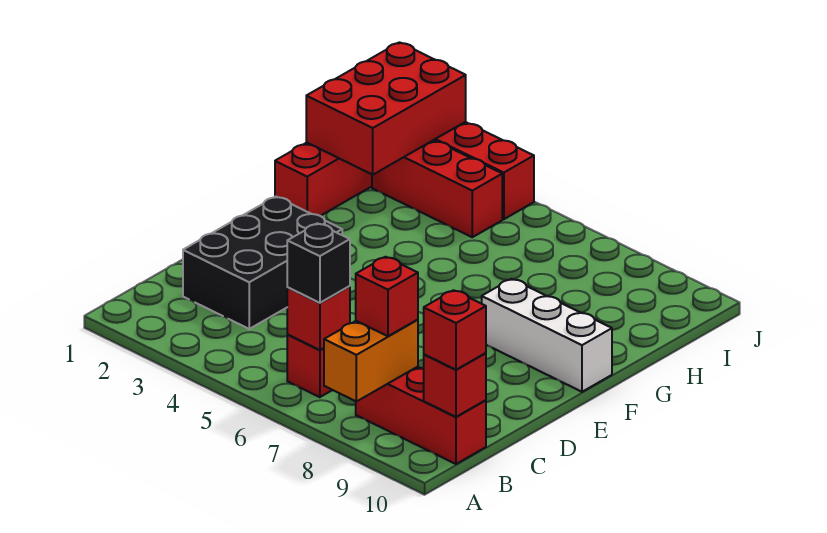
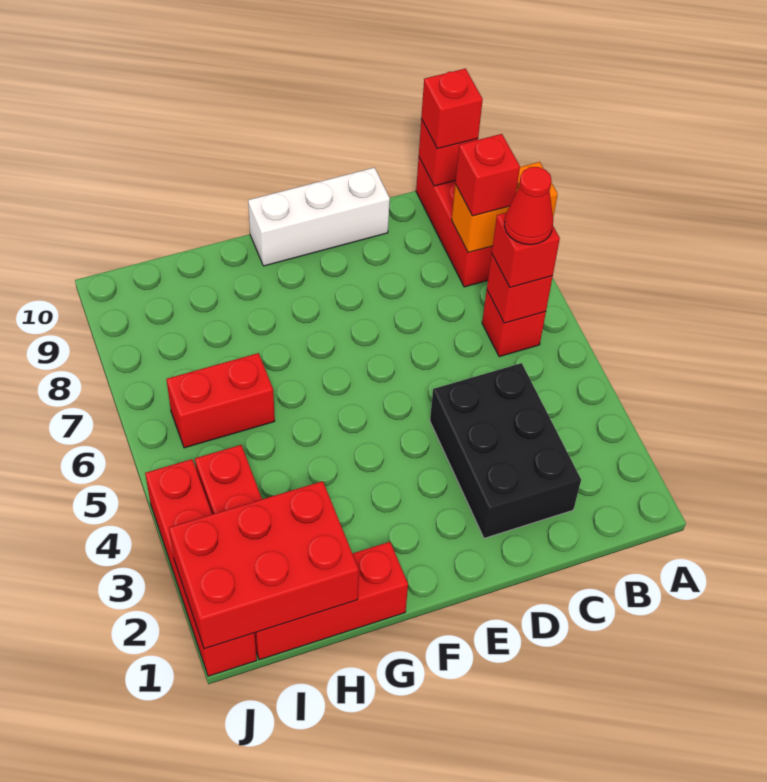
black brick B6 level 3 -> red brick B6 level 3
none -> red cone B6 level 4
black brick C2:E3 level 1 -> black brick C2:D4 level 1
white brick F8:F10 level 1 -> white brick D10:F10 level 1
none -> red brick H6:I6 level 1

